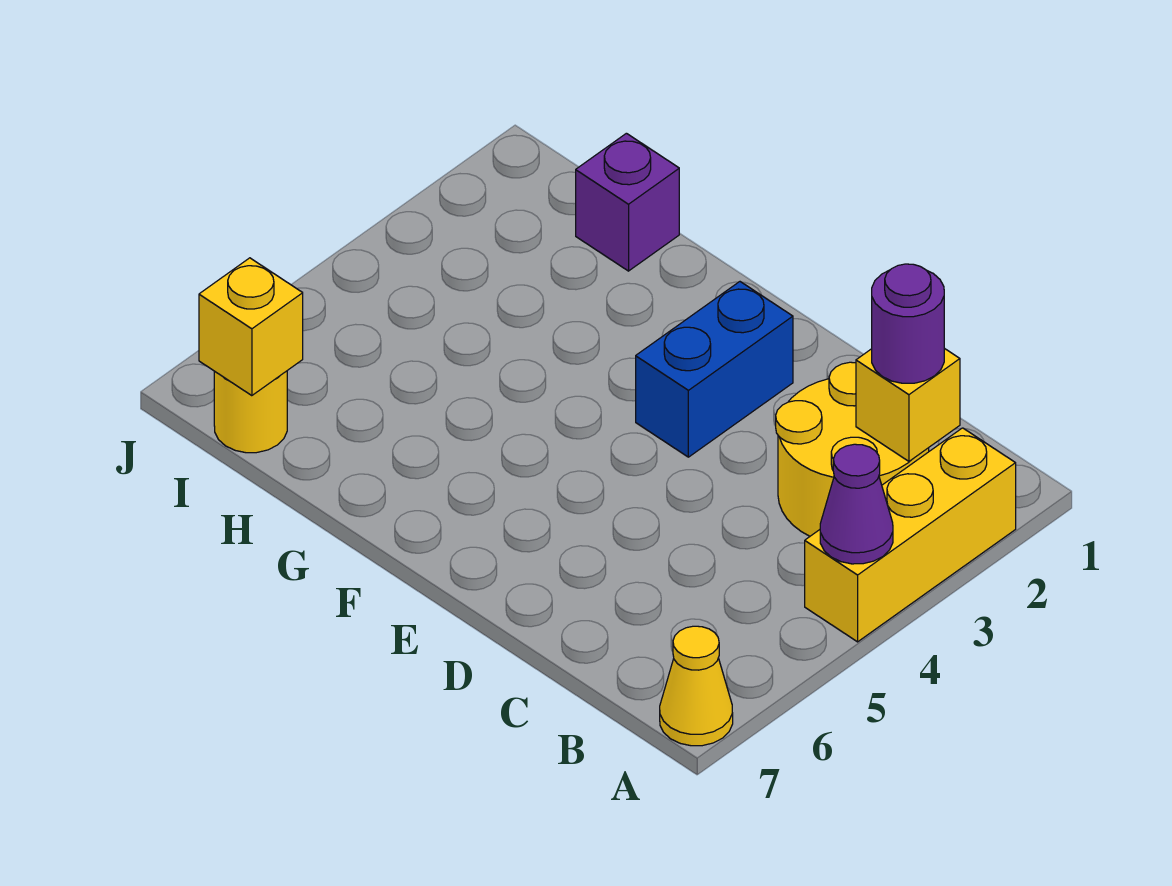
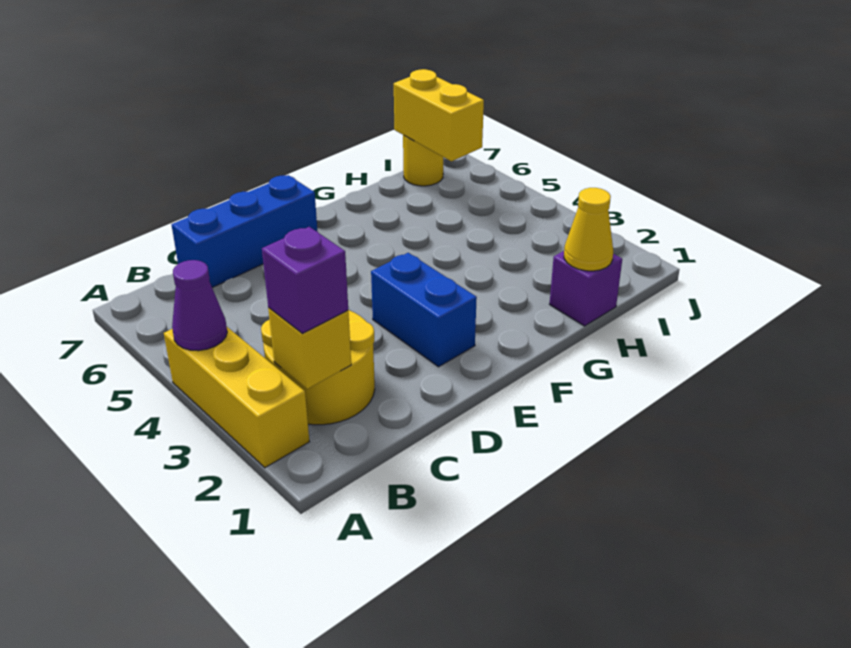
yellow cone A7 level 1 -> yellow cone H1 level 2
purple round brick B2 level 3 -> purple brick B2 level 3
none -> blue brick C7:E7 level 1
yellow brick I7 level 2 -> yellow brick I6:I7 level 2

